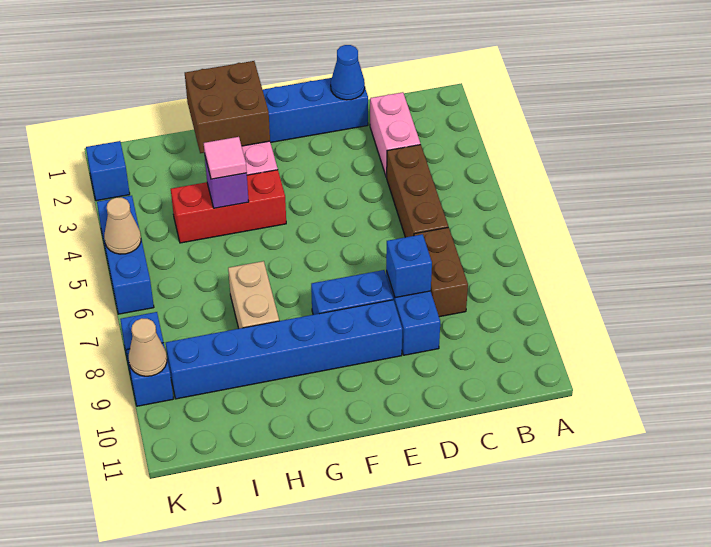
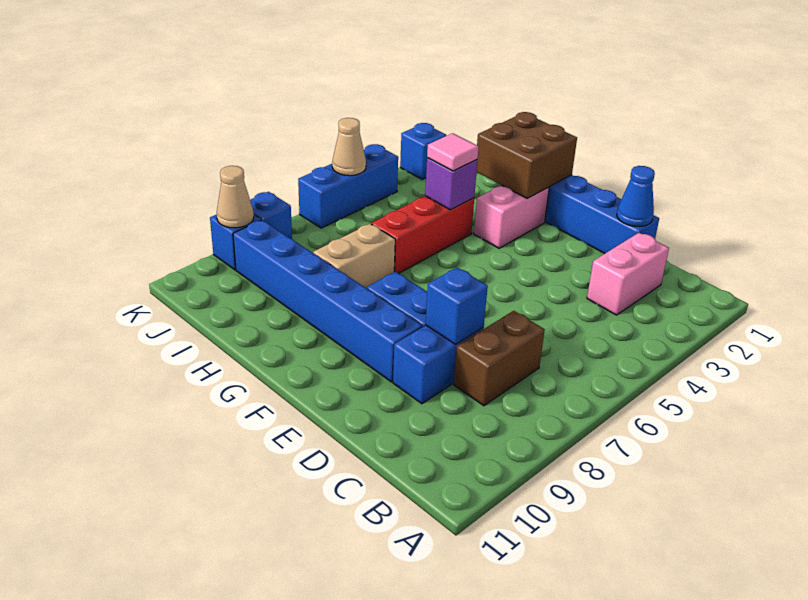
brown brick C4:C6 level 1 -> none
red brick G4:I4 level 1 -> red brick H4:H6 level 1

